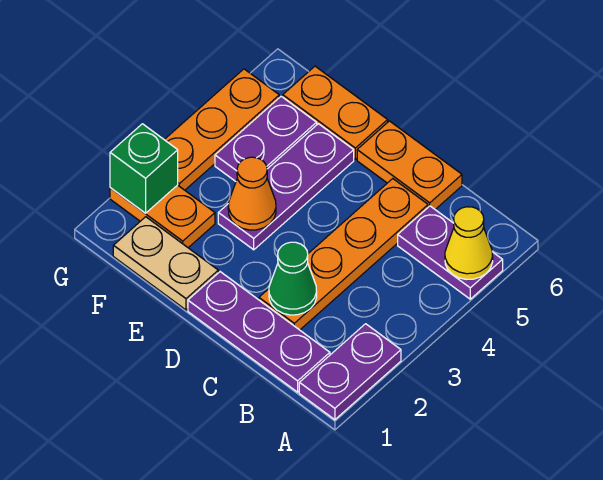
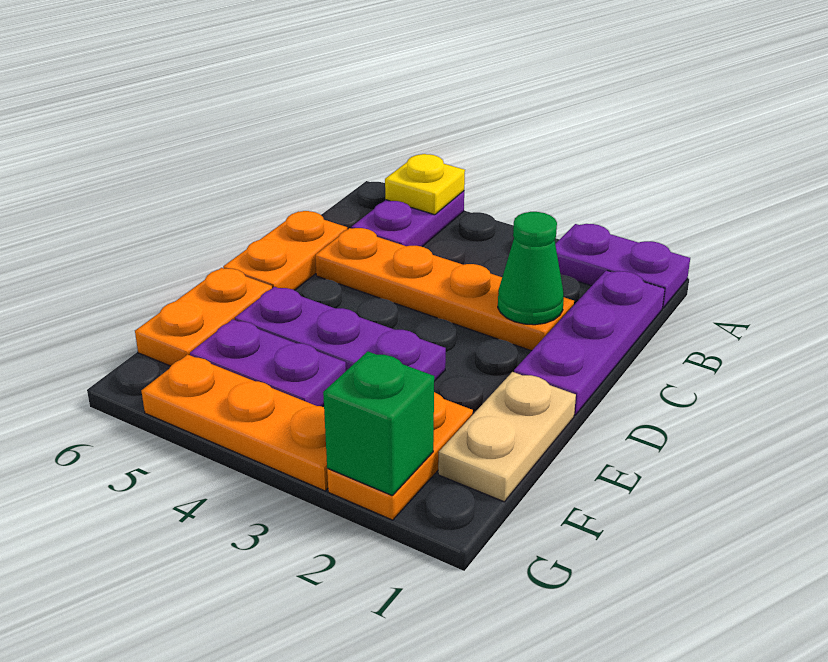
yellow cone A5 level 2 -> yellow plate A5 level 2
orange cone E3 level 2 -> none

